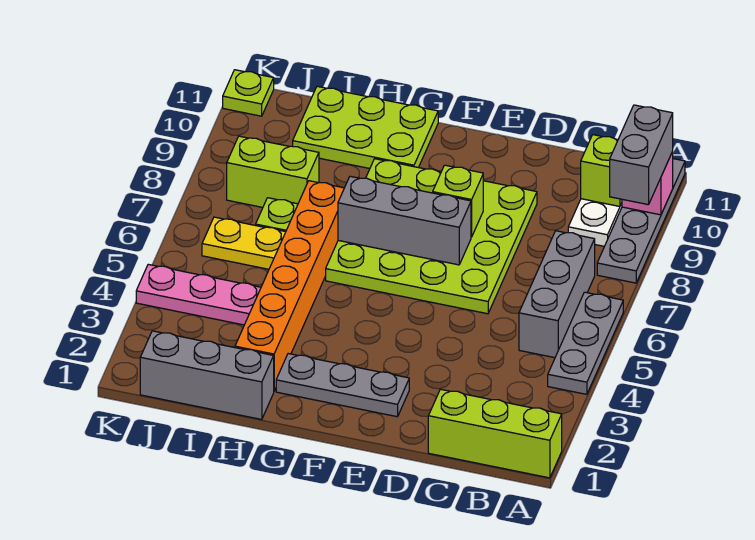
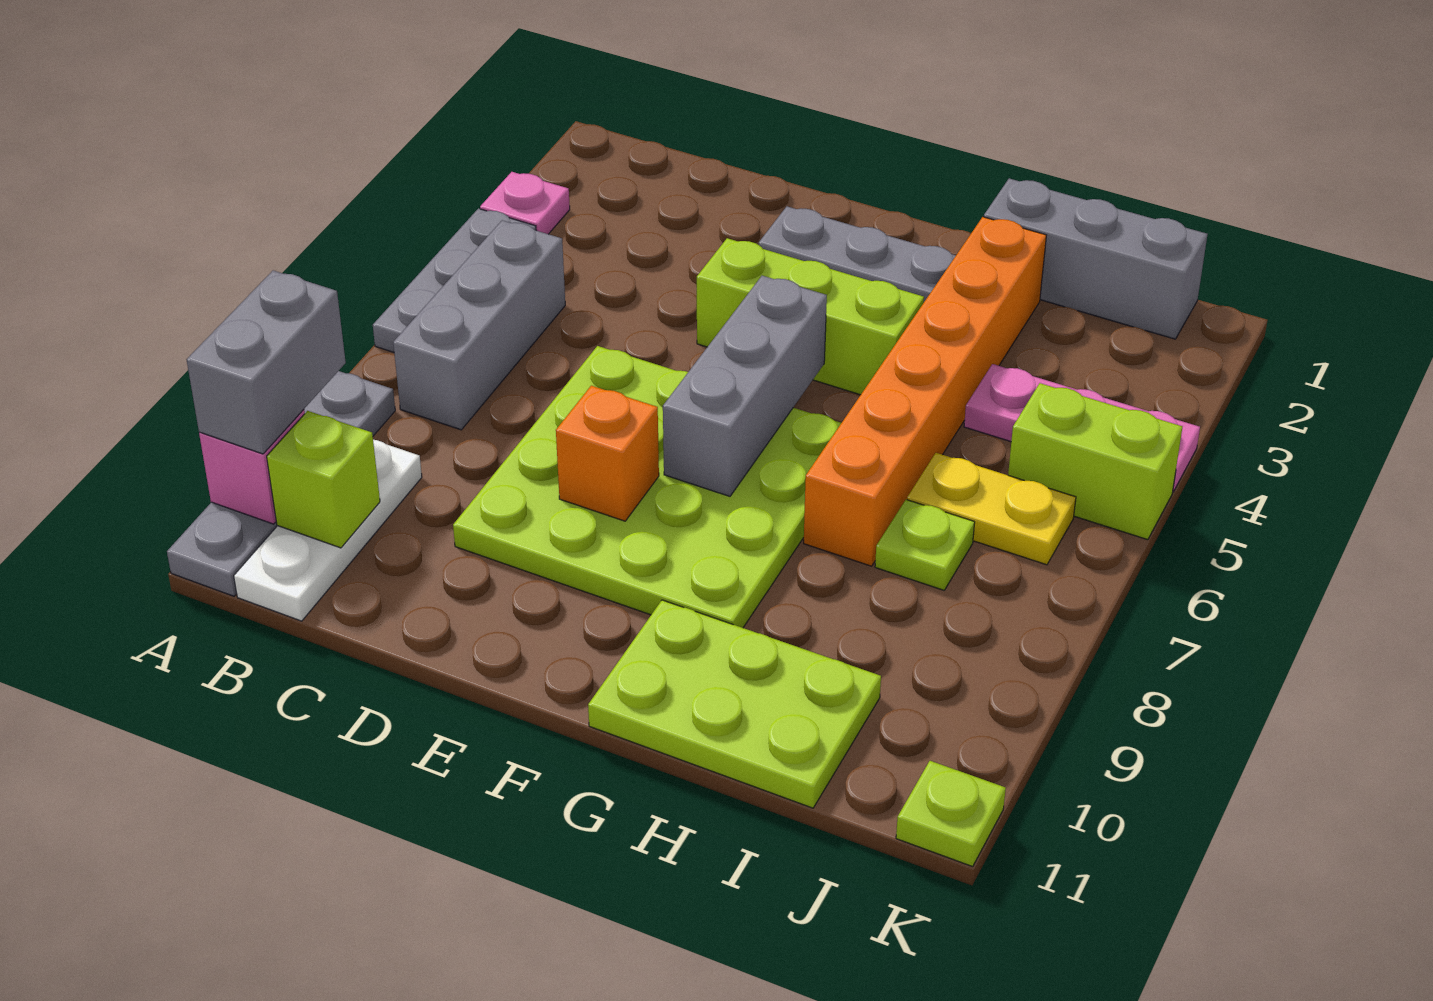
lime brick A1:C1 level 1 -> lime brick E4:G4 level 1
none -> pink plate A3 level 1
grey brick E7:G7 level 2 -> grey brick F5:F7 level 2
lime brick E8 level 2 -> orange brick E8 level 2
lime brick I8:J8 level 1 -> lime brick J5:K5 level 1

